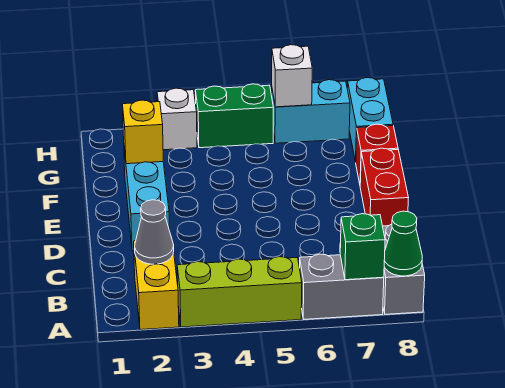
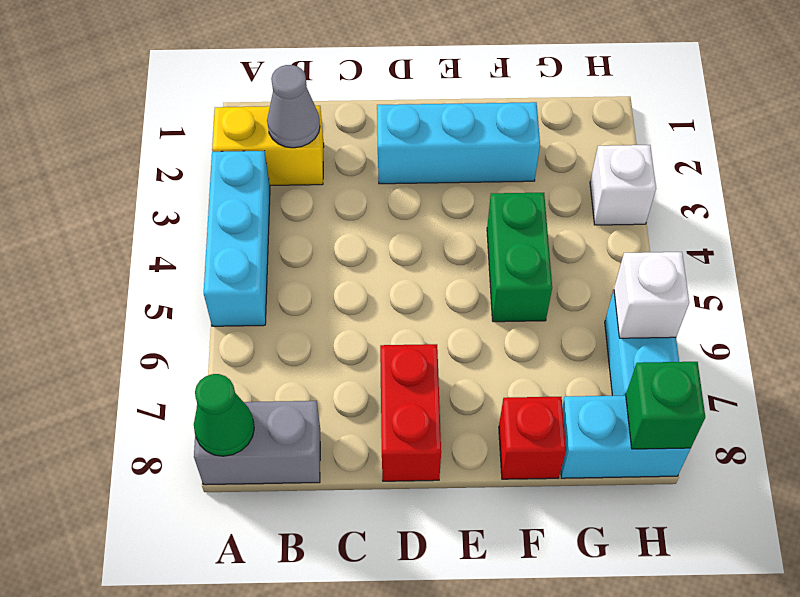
lime brick A3:A5 level 1 -> cyan brick A3:A5 level 1
grey brick A6:A7 level 1 -> none
green brick A7 level 2 -> green brick H8 level 2
red brick D8:E8 level 1 -> red brick D7:D8 level 1
yellow brick F2 level 2 -> none
green brick H4:H5 level 1 -> green brick F4:F5 level 1

